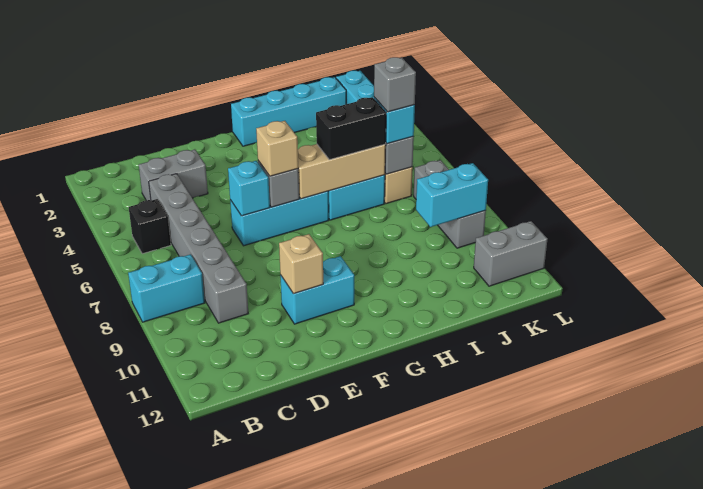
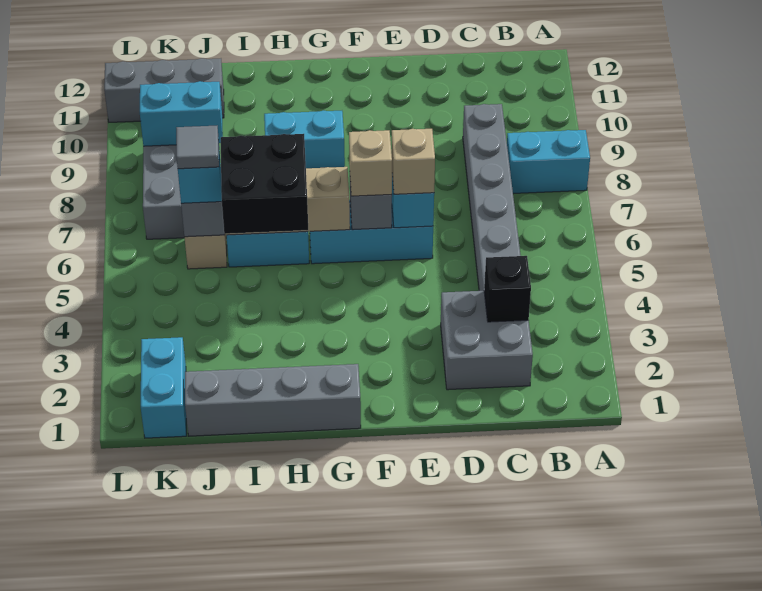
black brick B5 level 1 -> black brick C3 level 2
grey brick C3:D3 level 1 -> grey brick C2:D3 level 1
cyan brick E10:F10 level 1 -> cyan brick G9:H9 level 1
tan brick E10 level 2 -> tan brick E6 level 3
cyan brick G1:J1 level 1 -> grey brick G1:J1 level 1
black brick H6:I6 level 3 -> black brick H5:I6 level 3
grey brick J6 level 4 -> grey tile J6 level 4
grey brick K11:L11 level 1 -> grey brick J11:L11 level 1

